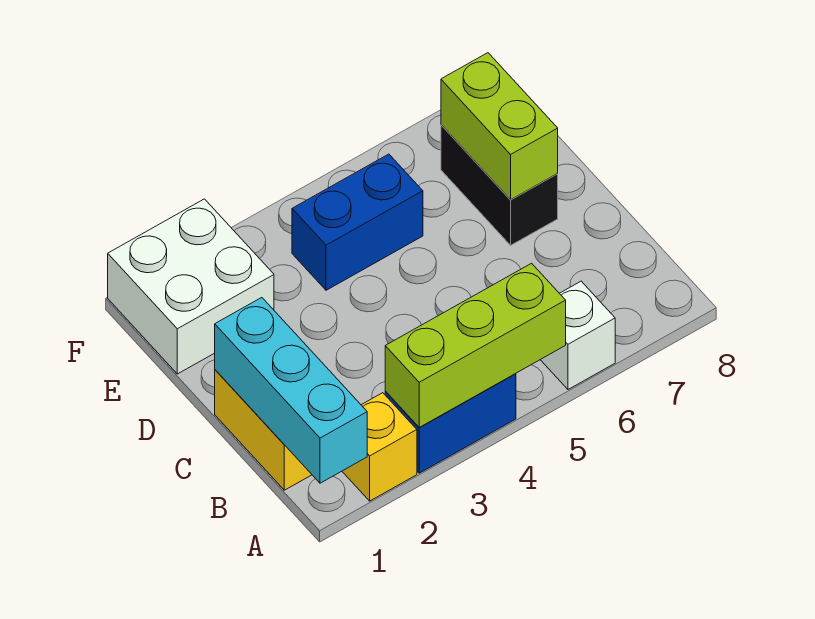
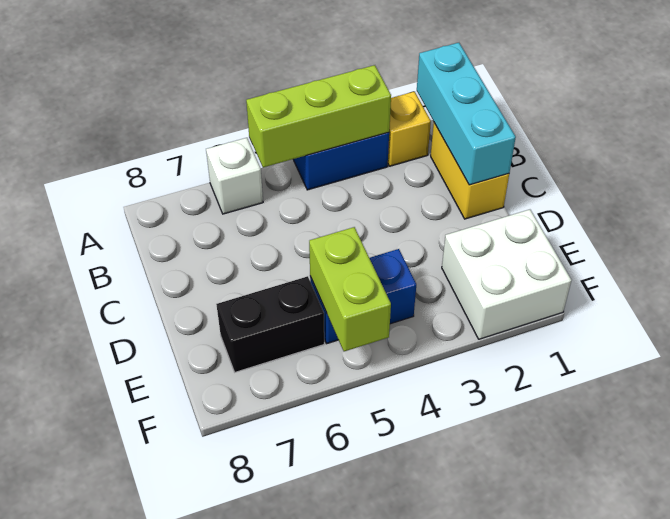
black brick D7:E7 level 1 -> black brick E6:E7 level 1
lime brick D7:E7 level 2 -> lime brick E5:F5 level 2

